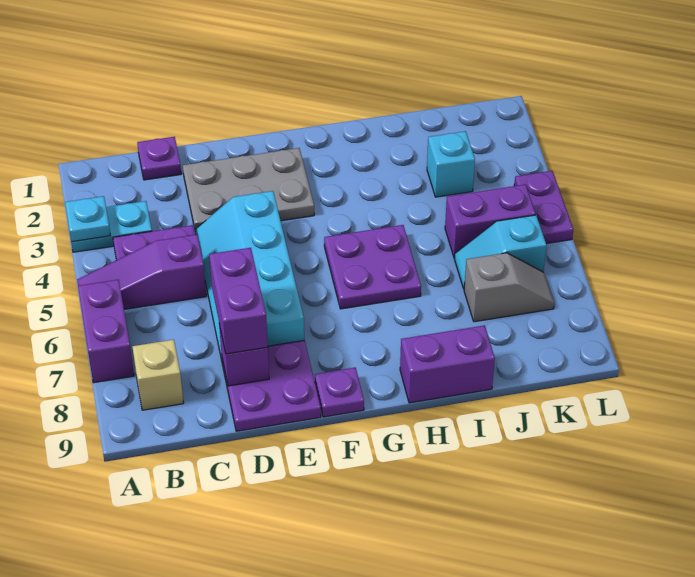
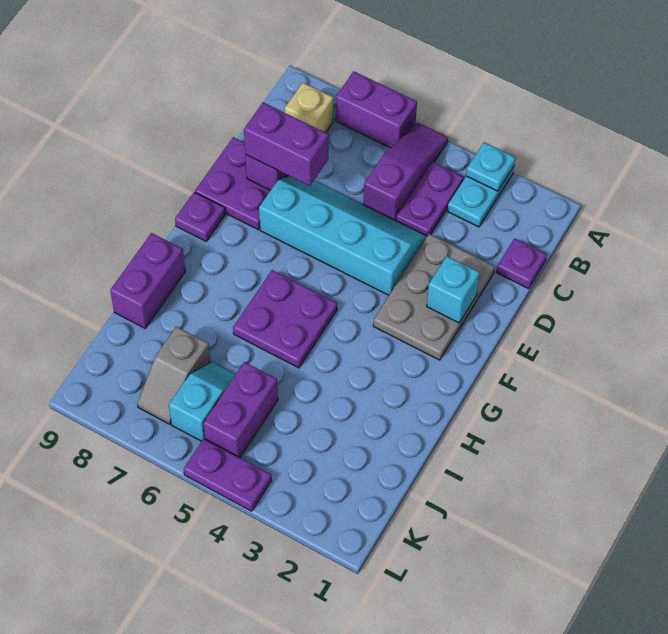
cyan brick J3 level 1 -> cyan brick E2 level 2

